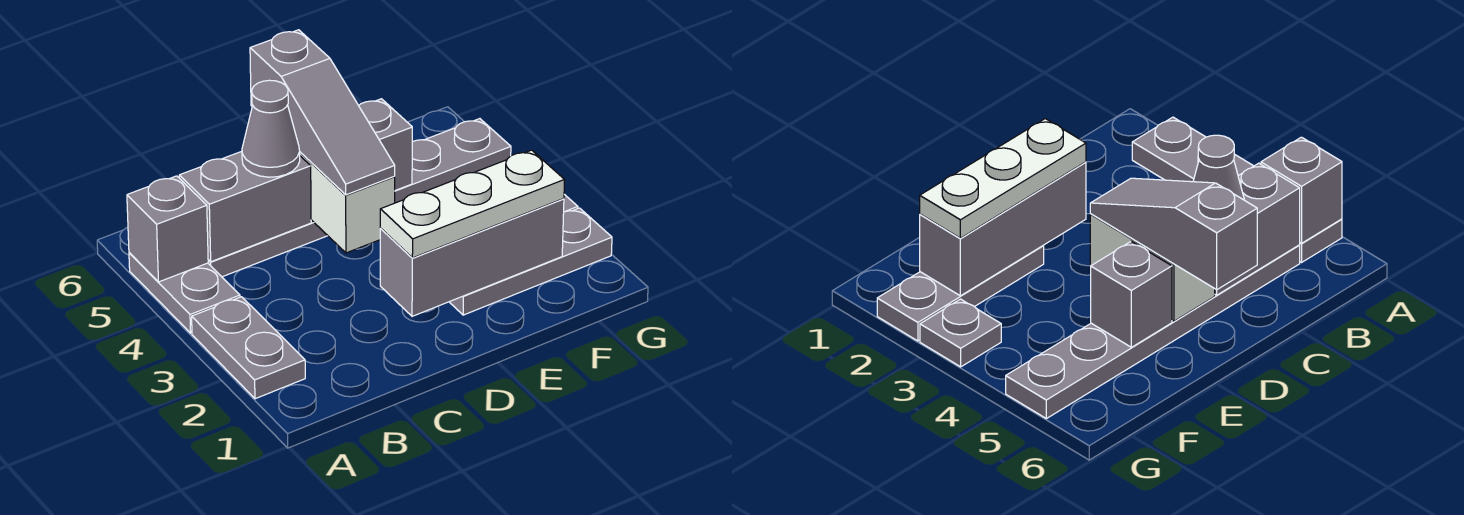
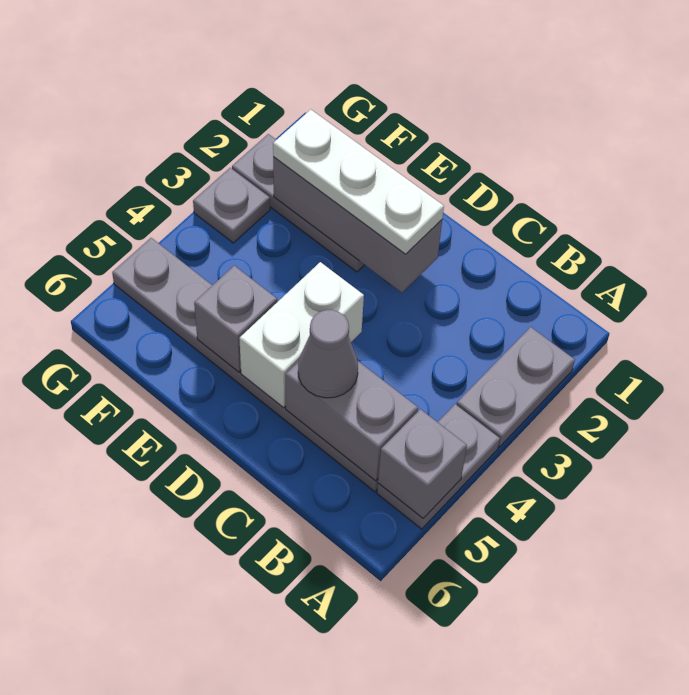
grey slope D4:D6 level 3 top 6 -> none

